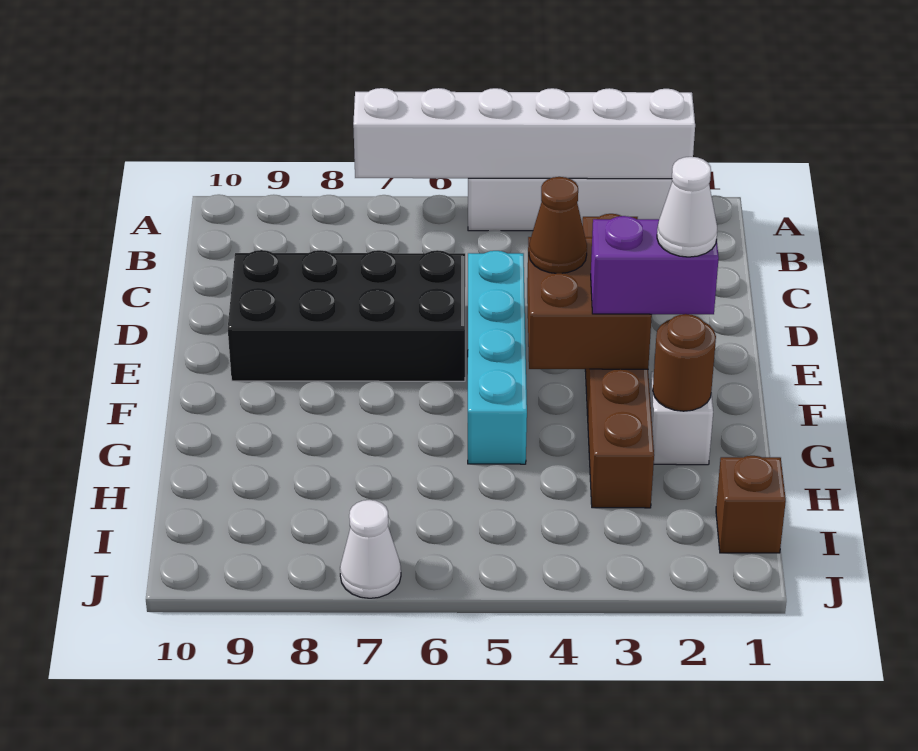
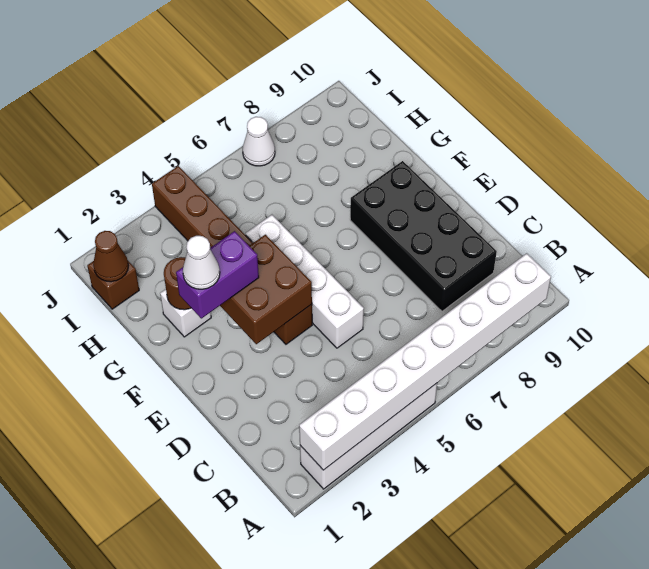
white brick A2:A7 level 2 -> white brick A2:A9 level 2
brown brick C3:H3 level 1 -> brown brick E4:J4 level 1
cyan brick D5:G5 level 1 -> white brick D5:G5 level 1
black brick D6:E9 level 1 -> black brick C8:F9 level 1
brown cone E4 level 3 -> brown cone I1 level 2

